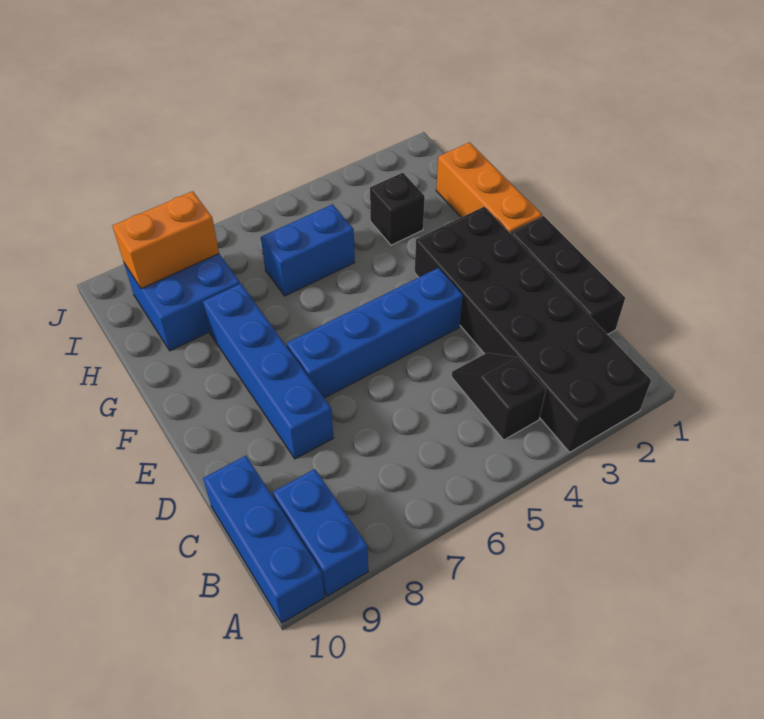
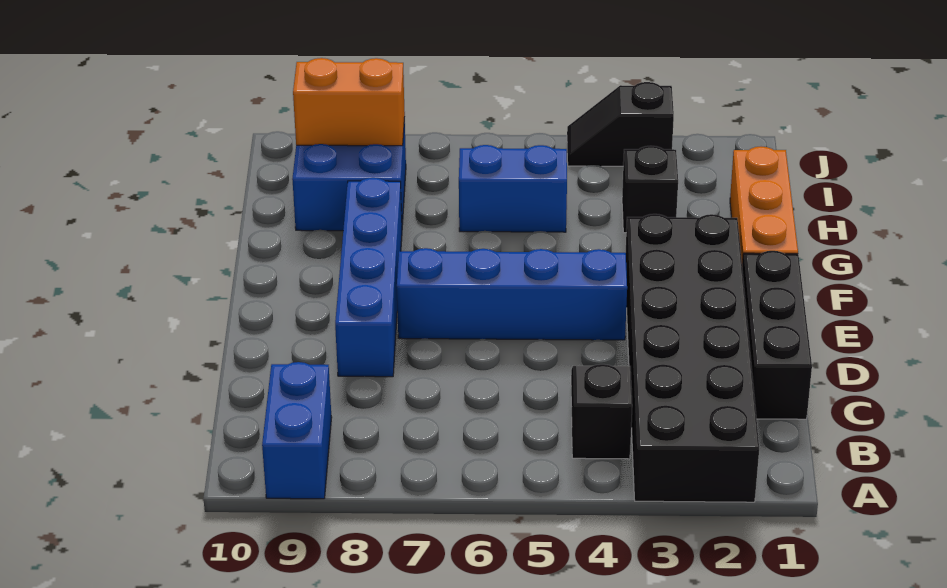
blue brick A10:C10 level 1 -> none
none -> black slope J3:J4 level 1 top 3

